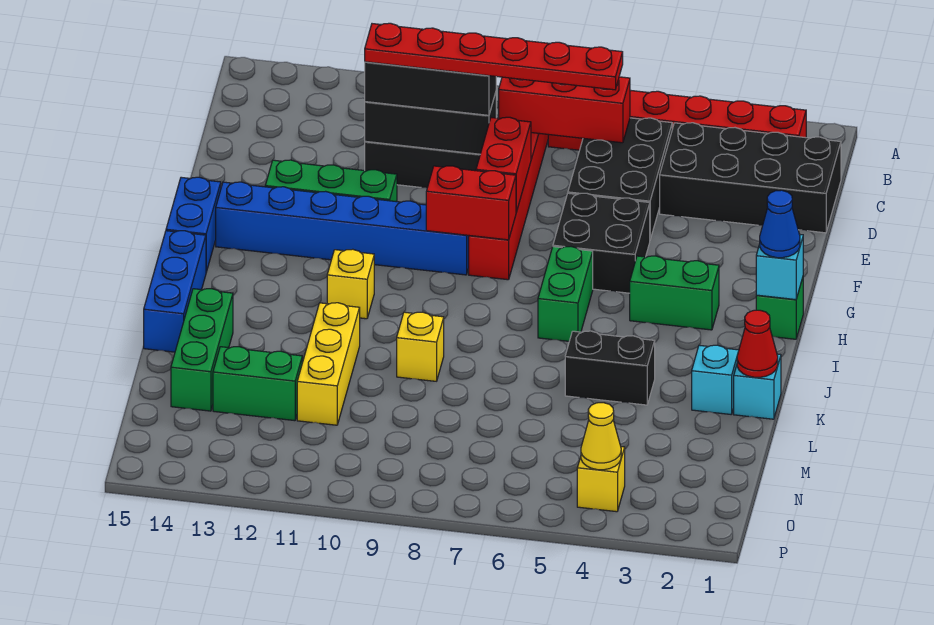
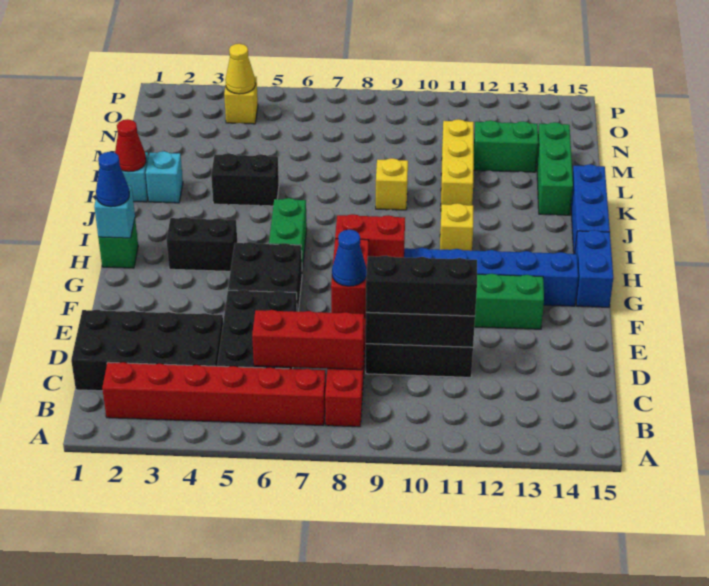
red plate D6:D11 level 4 -> none
none -> blue cone E8 level 3
green brick H3:H4 level 1 -> black brick H3:H4 level 1

